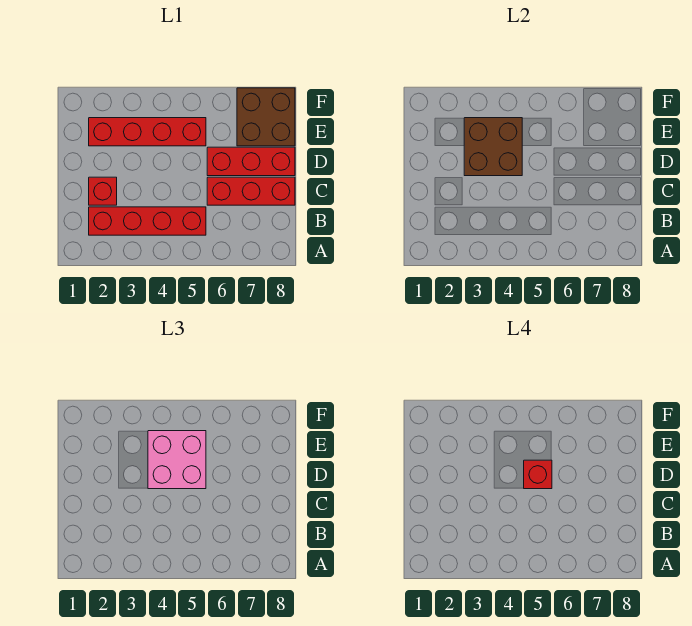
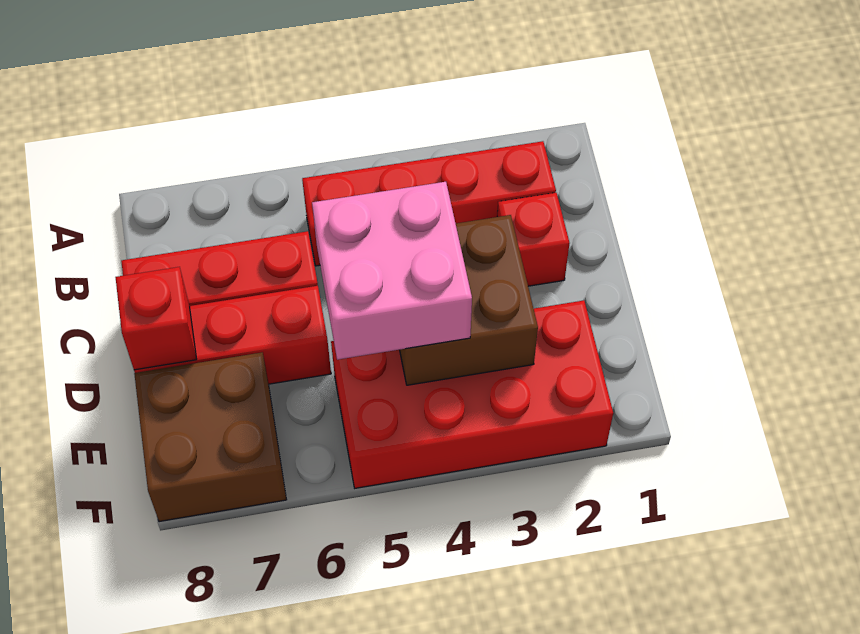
red brick D5 level 4 -> red brick D8 level 2
red brick E2:E5 level 1 -> red brick E2:F5 level 1

